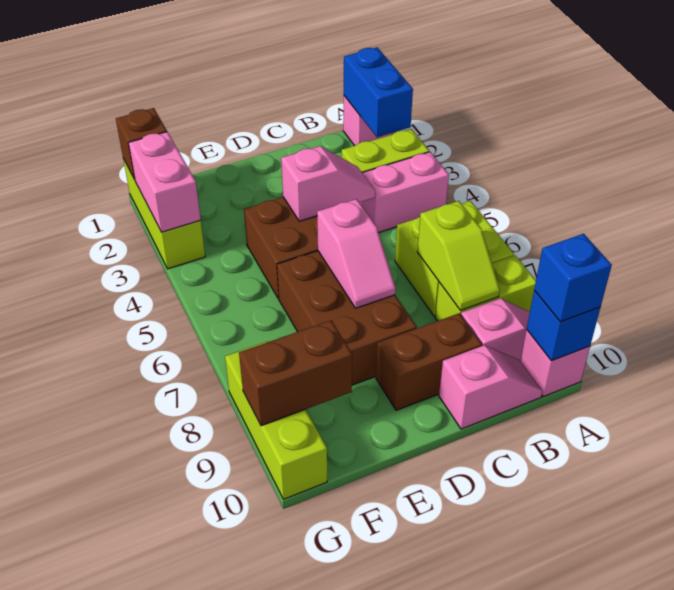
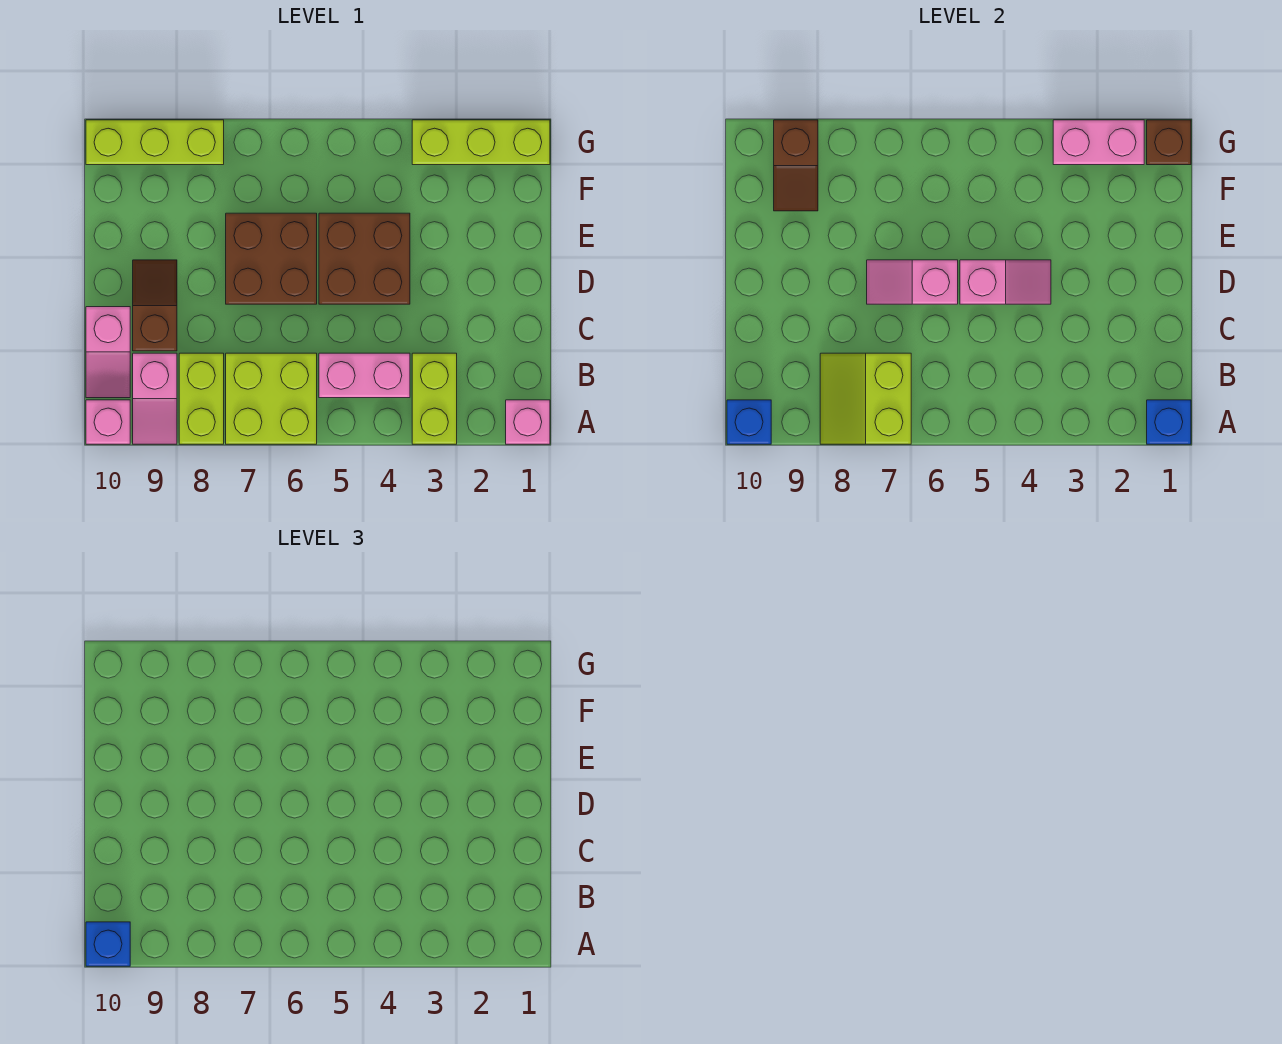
blue brick A1:A2 level 2 -> blue brick A1 level 2
pink brick A4:B4 level 1 -> pink brick B4:B5 level 1
lime slope B7:B8 level 2 top 7 -> lime slope A7:B8 level 2 top 7
pink slope C4:D4 level 2 top D -> pink slope D4:D5 level 2 top 5
brown brick C9:D9 level 1 -> brown slope C9:D9 level 1 top C
brown brick D6:E8 level 1 -> brown brick D6:E7 level 1
brown brick F9:G9 level 2 -> brown slope F9:G9 level 2 top G

